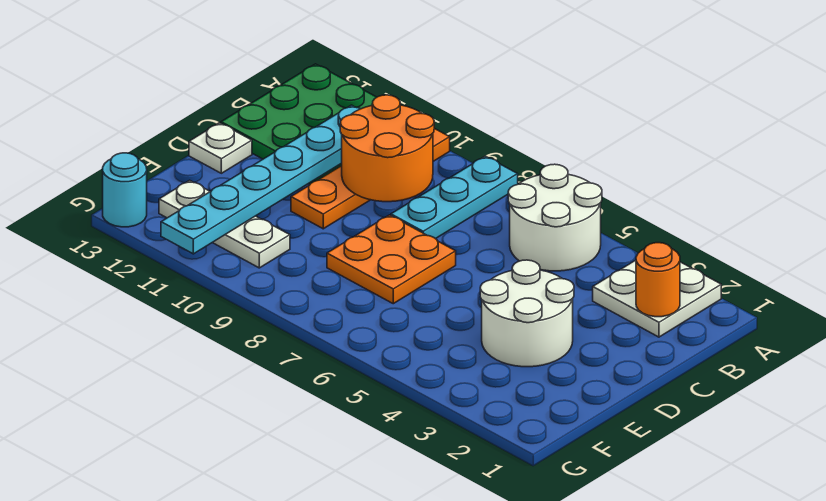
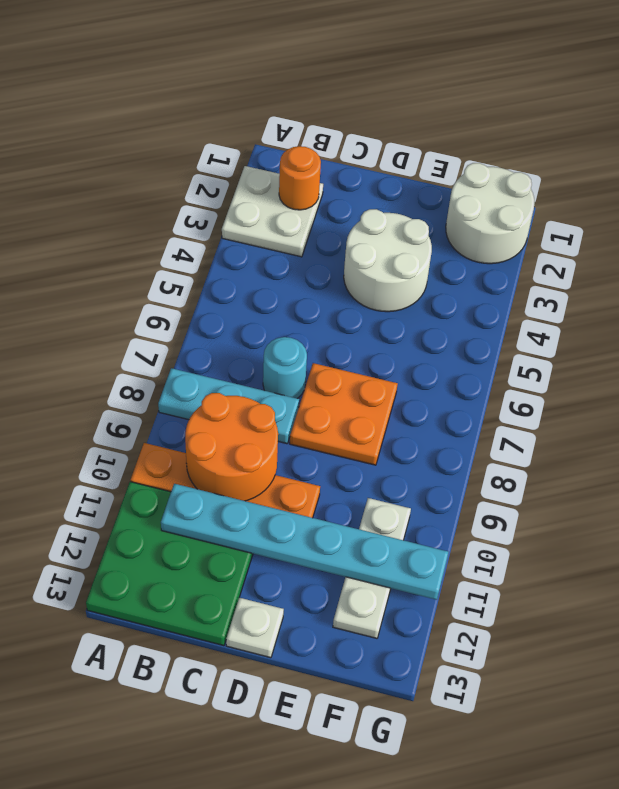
white round brick A5:B6 level 1 -> white round brick F1:G2 level 1
cyan round brick G13 level 1 -> cyan round brick C7 level 1

